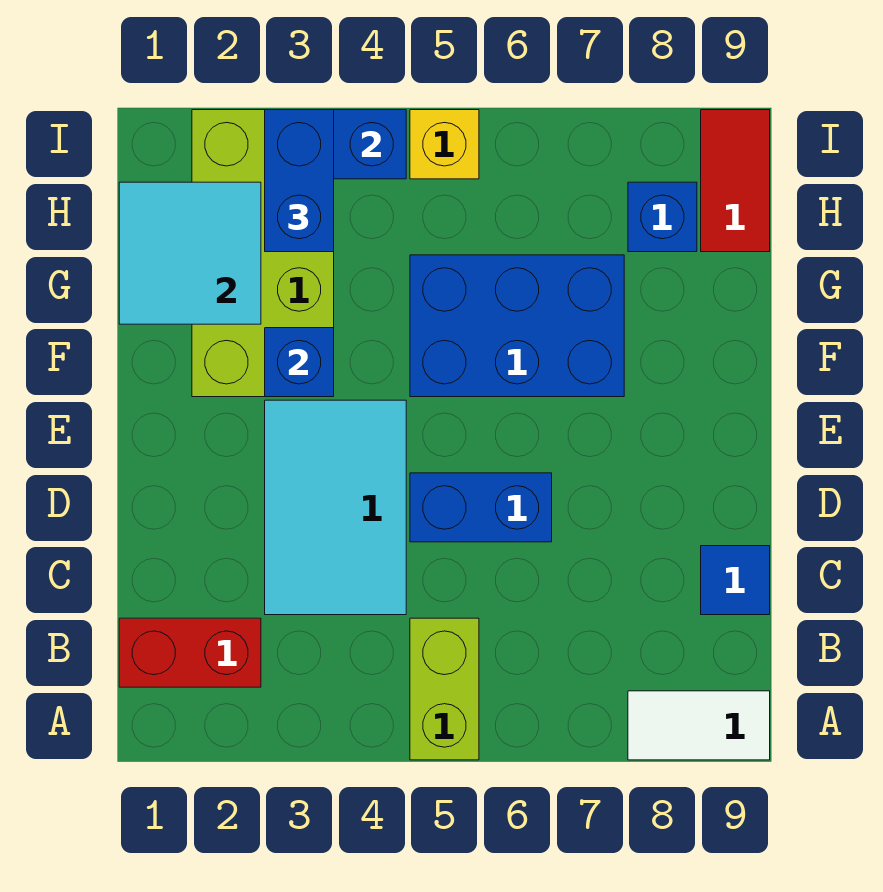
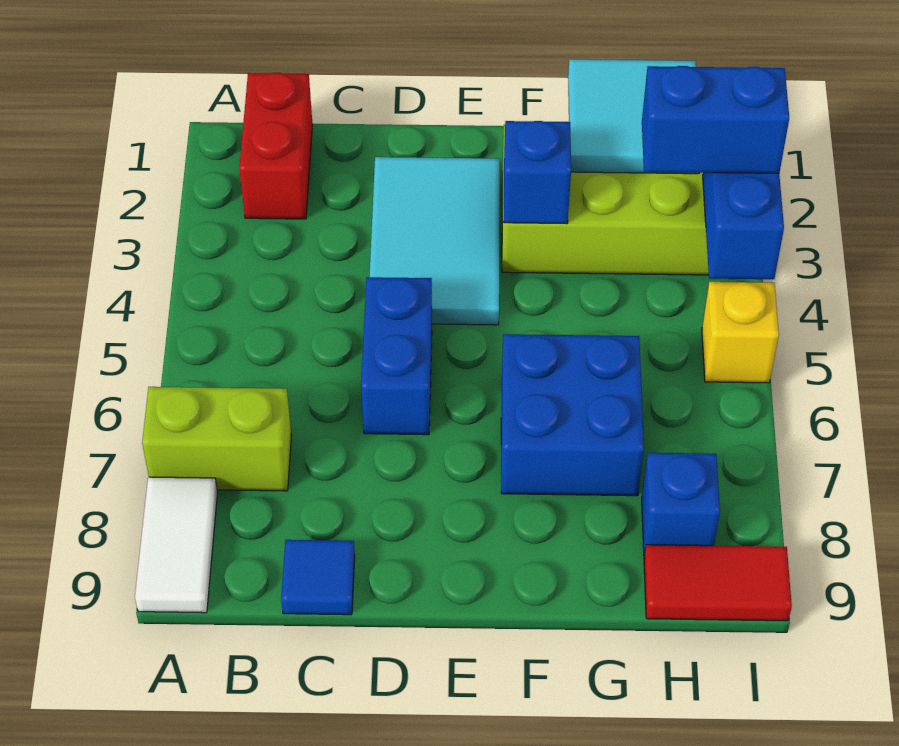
lime brick A5:B5 level 1 -> lime brick A7:B7 level 1
cyan tile C3:E4 level 1 -> cyan tile D2:E4 level 1
blue brick F5:G7 level 1 -> blue brick F6:G7 level 1

